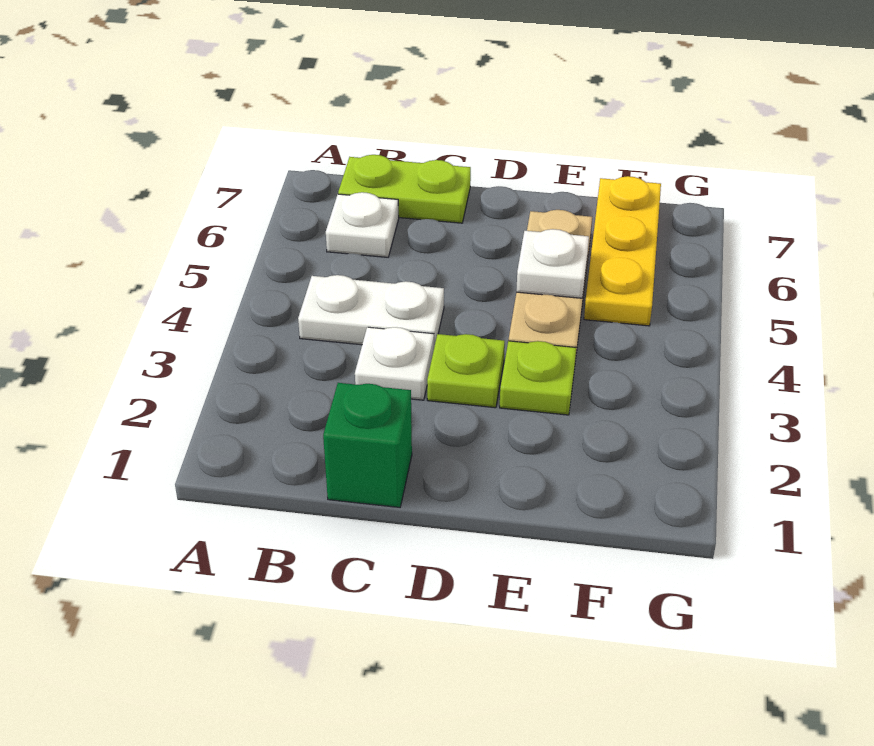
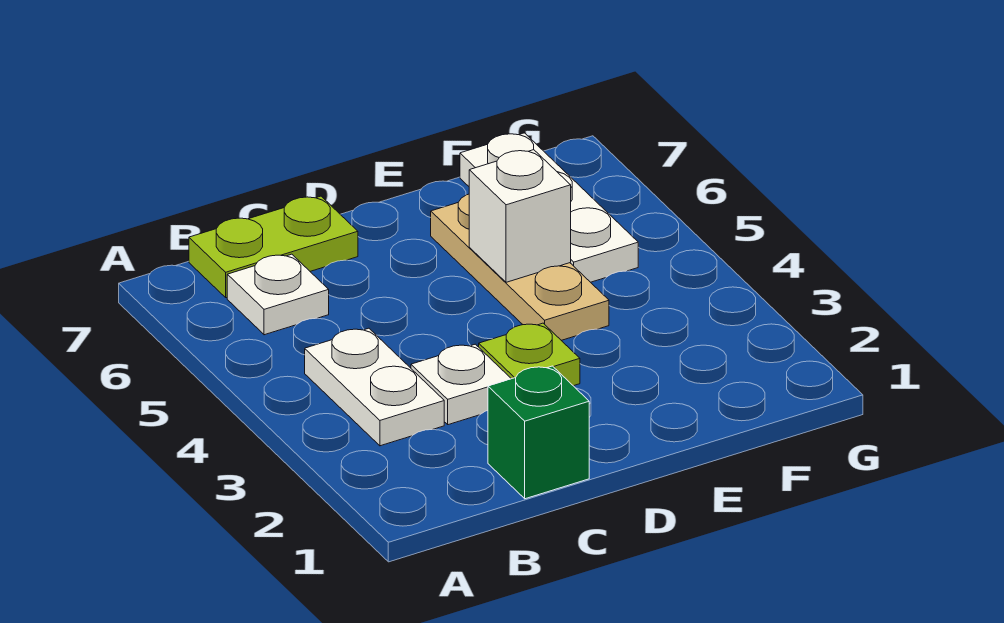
white plate B4:C4 level 1 -> white plate B3:B4 level 1
lime plate E3 level 1 -> none
white plate E5 level 2 -> white brick E5 level 2
yellow plate F5:F7 level 1 -> white plate F5:F7 level 1

